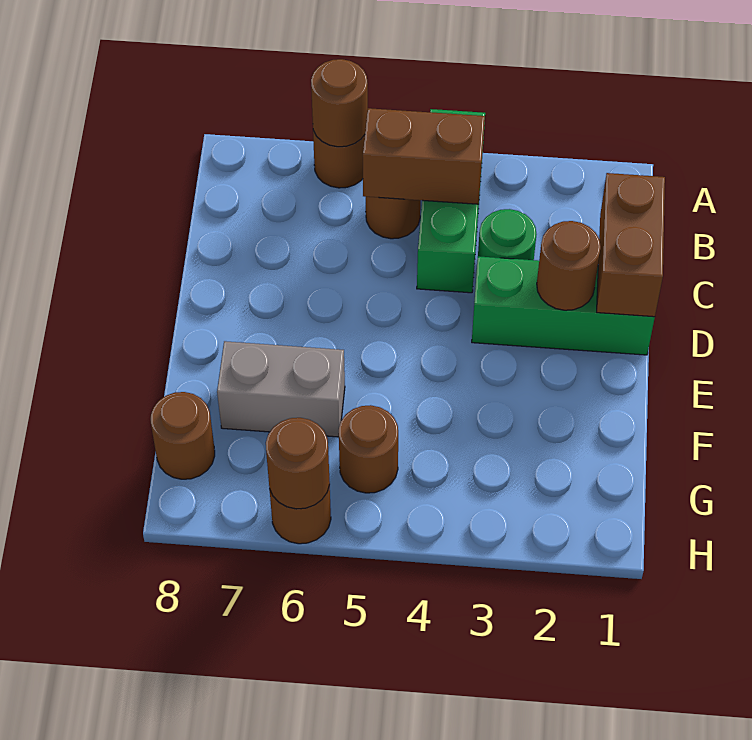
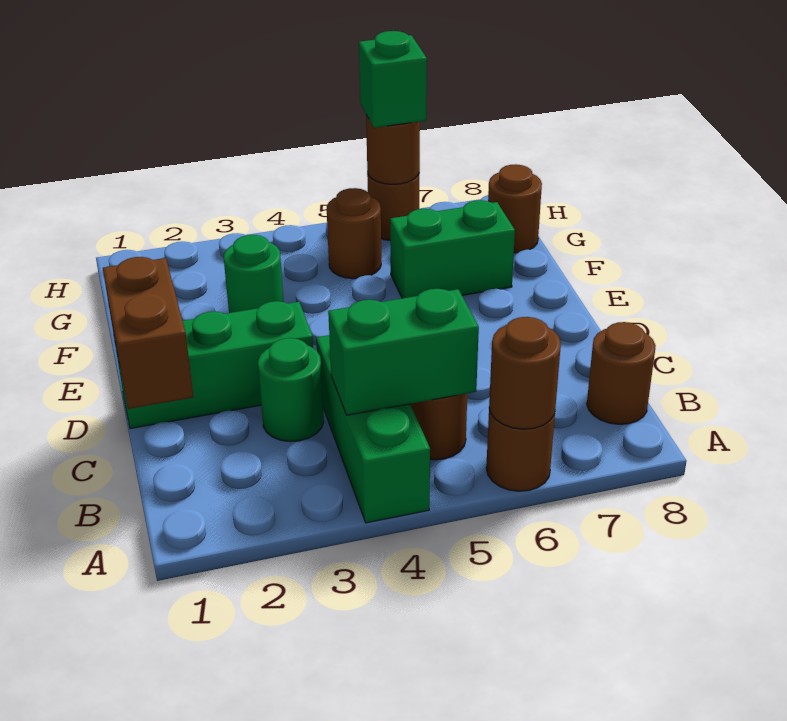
brown brick B4:B5 level 2 -> green brick B4:B5 level 2
brown round brick D2 level 2 -> brown round brick B8 level 1
none -> green round brick F3 level 1
grey brick F6:F7 level 1 -> green brick F6:F7 level 1
none -> green brick H6 level 3

